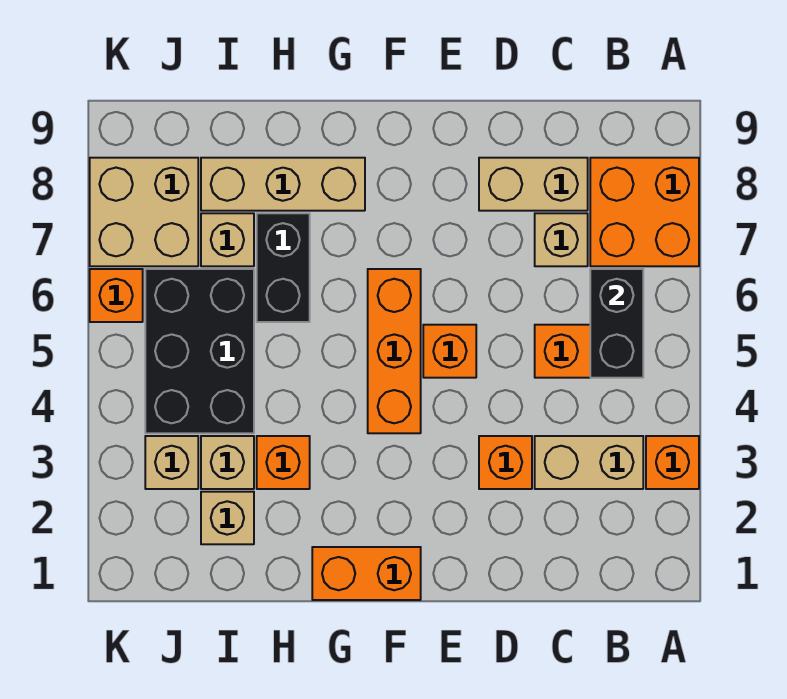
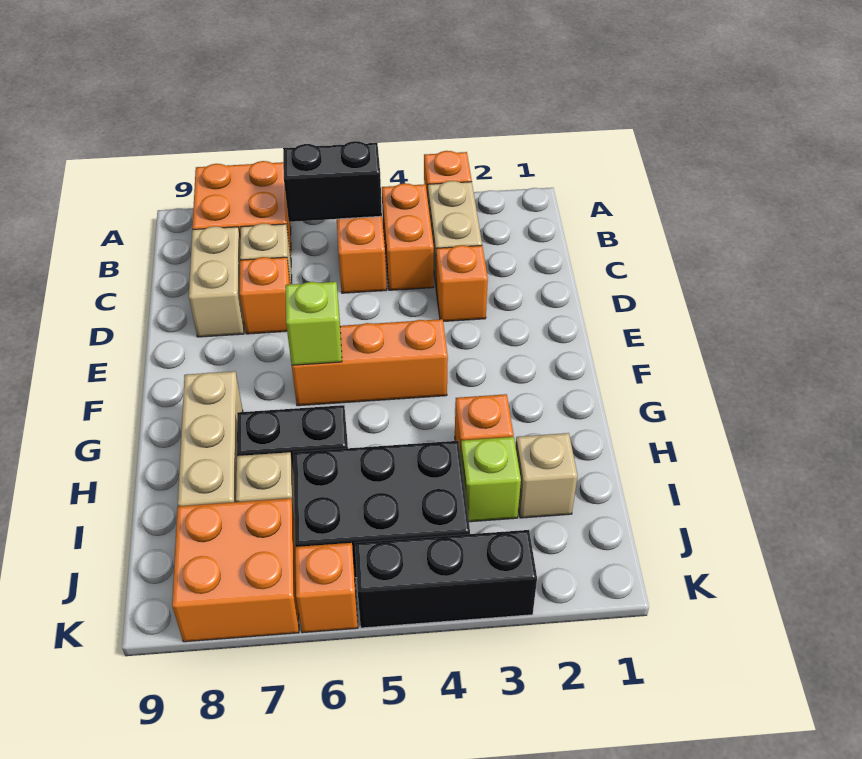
orange brick E5 level 1 -> orange brick D7 level 1
orange brick F1:G1 level 1 -> orange brick B4:C4 level 1
none -> lime brick F6 level 2
tan brick I3 level 1 -> lime brick I3 level 1
tan brick J3 level 1 -> none
tan brick J7:K8 level 1 -> orange brick J7:K8 level 1
none -> black brick K3:K5 level 1

